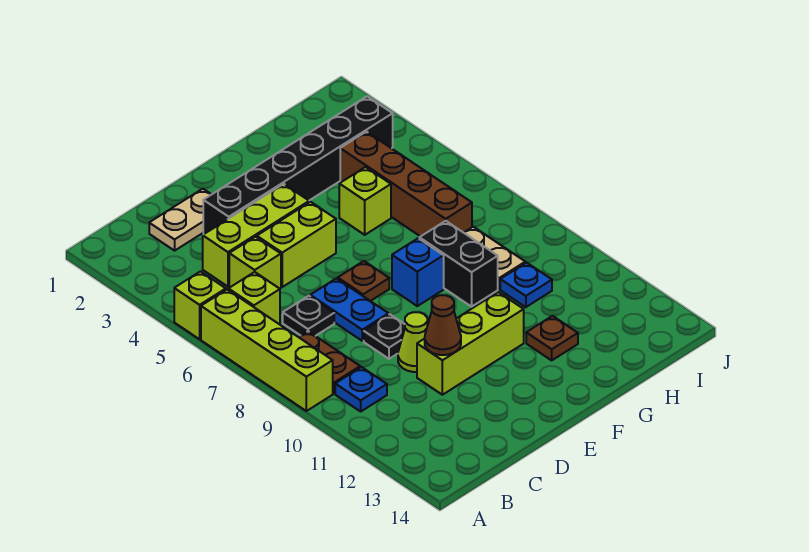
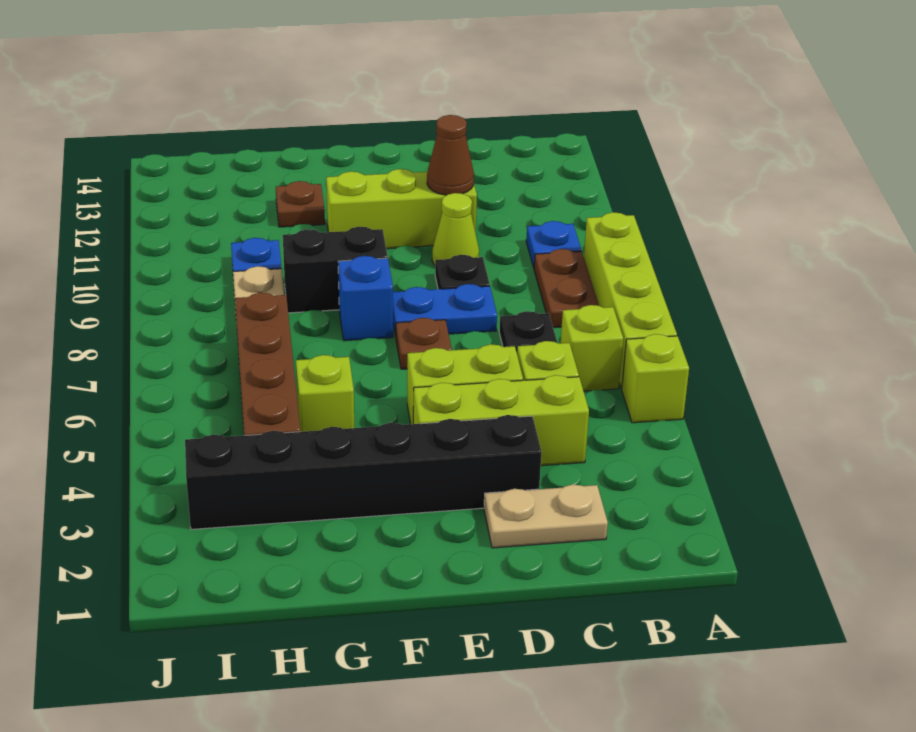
blue plate D7:D8 level 1 -> blue plate D8:E8 level 1
black brick G8:G9 level 1 -> black brick F9:G9 level 1

